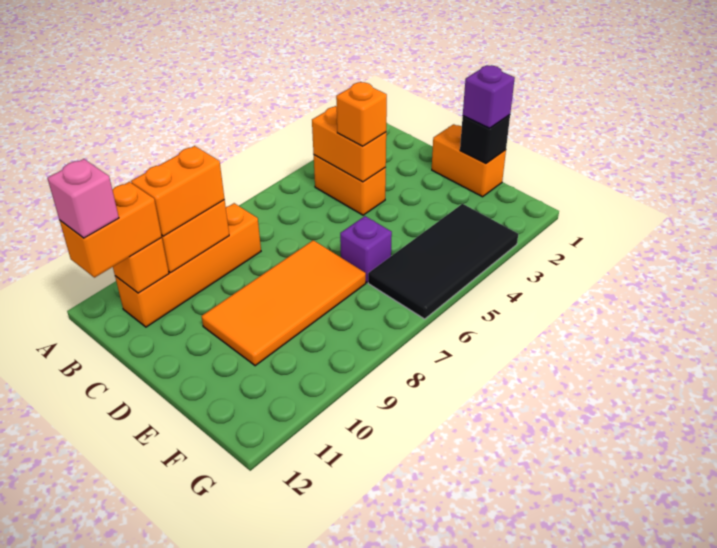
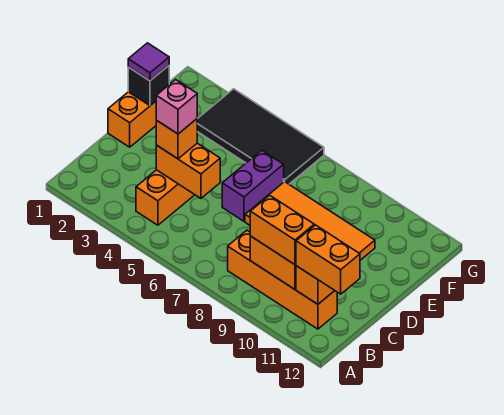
orange brick B4:C4 level 2 -> orange brick C4:C5 level 2
pink brick B12 level 4 -> pink brick C4 level 4
purple brick E1 level 3 -> purple tile E1 level 3
purple brick E6 level 1 -> purple brick D6:E6 level 1

